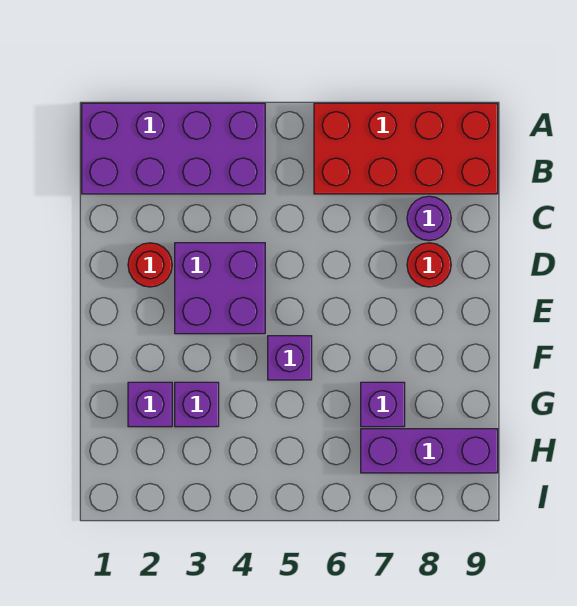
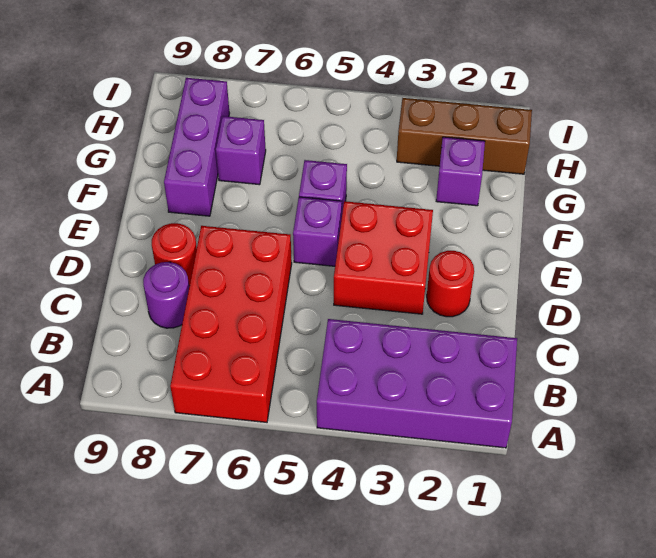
red brick A6:B9 level 1 -> red brick A6:D7 level 1
purple brick D3:E4 level 1 -> red brick D3:E4 level 1
purple brick G3 level 1 -> purple brick E5 level 1
none -> brown brick H1:H3 level 1
purple brick H7:H9 level 1 -> purple brick F8:H8 level 1

